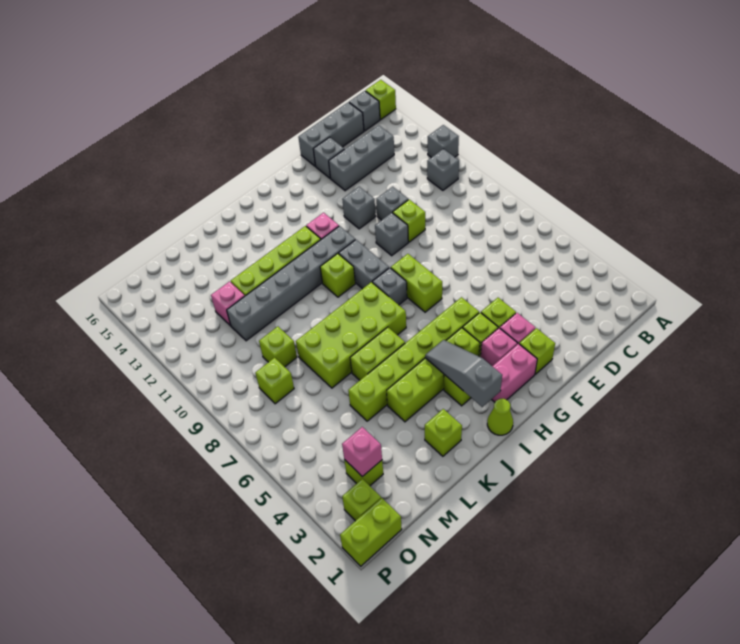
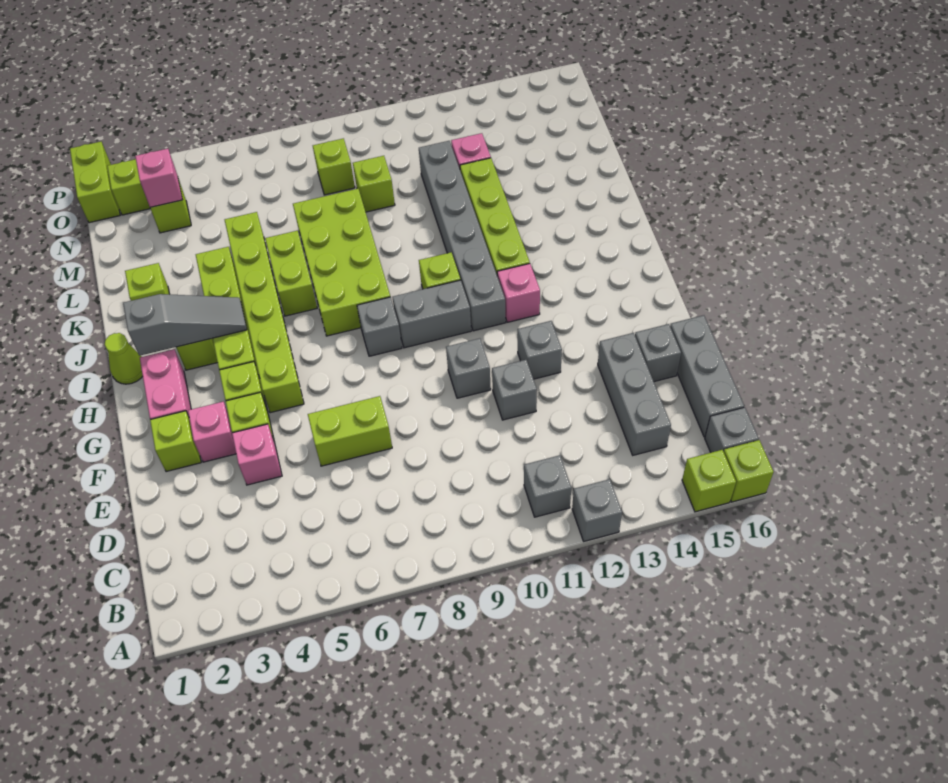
lime brick E10 level 1 -> lime brick A15 level 1
pink brick G3 level 1 -> pink brick E4 level 1
lime brick G7:G8 level 1 -> lime brick E6:E7 level 1

